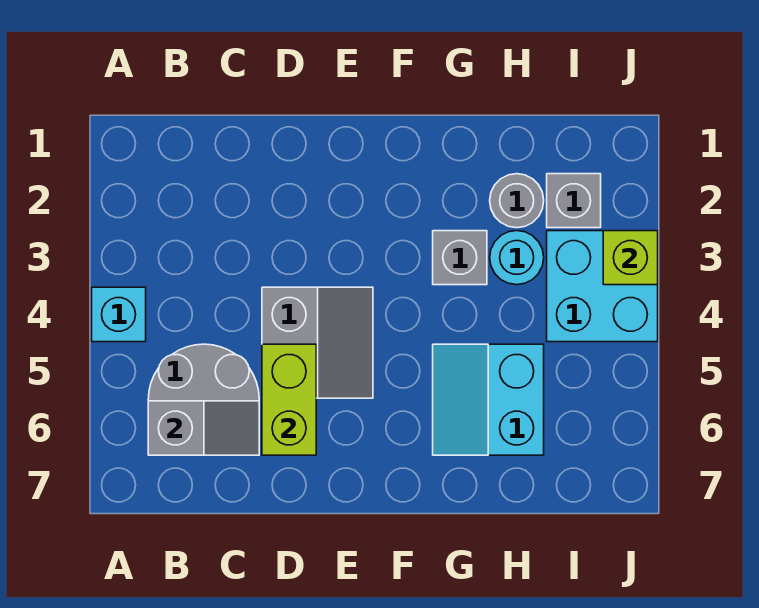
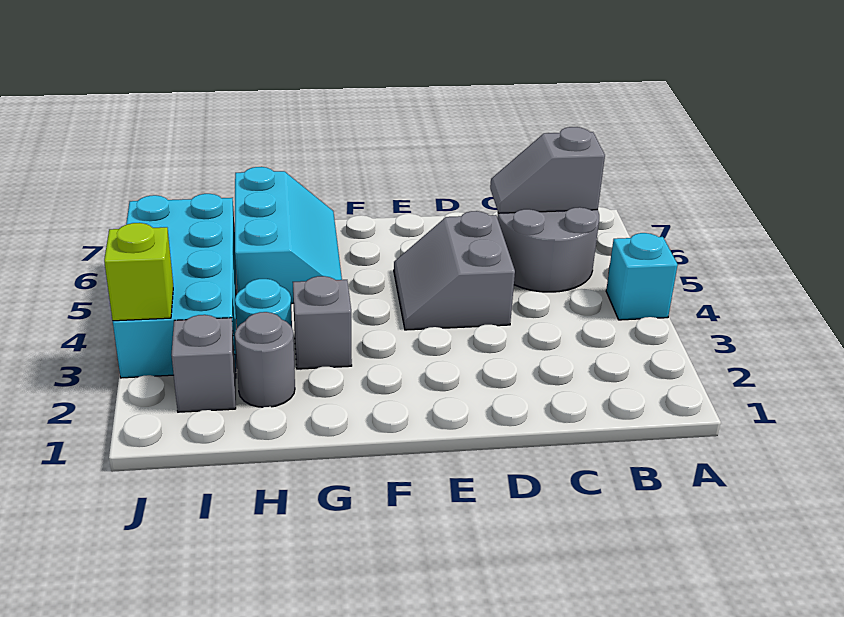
lime brick D5:D6 level 2 -> none
cyan slope G5:H6 level 1 top H -> cyan slope G5:H7 level 1 top H
cyan brick I3:J4 level 1 -> cyan brick I3:J6 level 1

